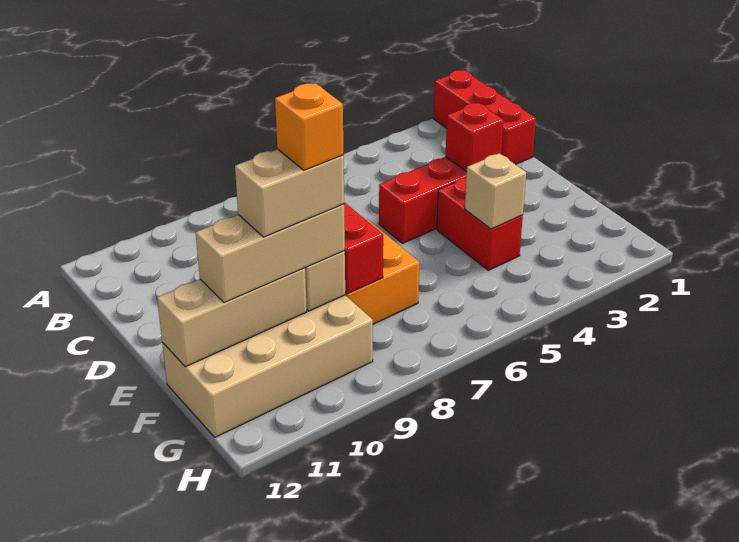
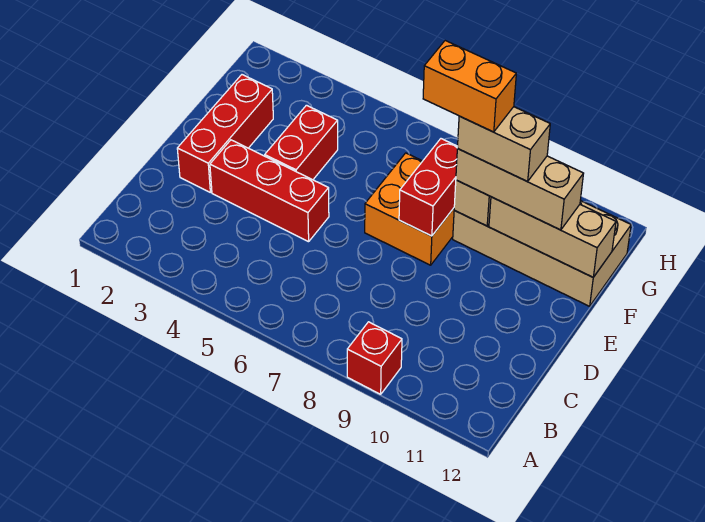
red brick A1:C1 level 1 -> red brick D2:F2 level 1
red brick D3 level 2 -> red brick A9 level 1
tan brick F4 level 2 -> none
orange brick F9 level 5 -> orange brick F8:F9 level 5

